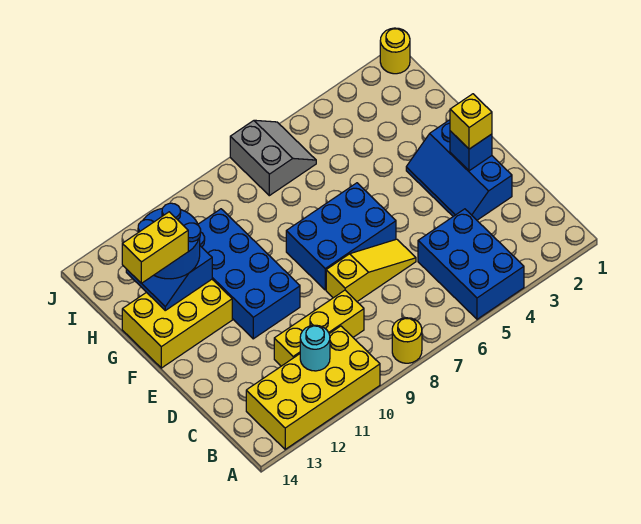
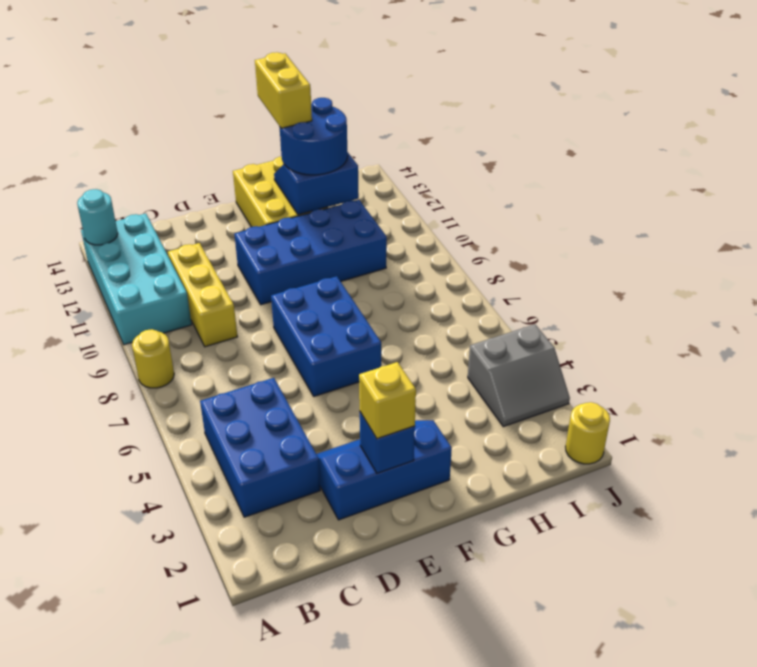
blue brick A4:C5 level 1 -> blue brick B3:C5 level 1
yellow brick A10:B13 level 1 -> cyan brick A10:B13 level 1
cyan round brick B11 level 2 -> cyan round brick A13 level 2
yellow slope D6:D8 level 1 top 8 -> none
grey slope I6:J7 level 1 top 7 -> grey slope I3:J4 level 1 top 4

